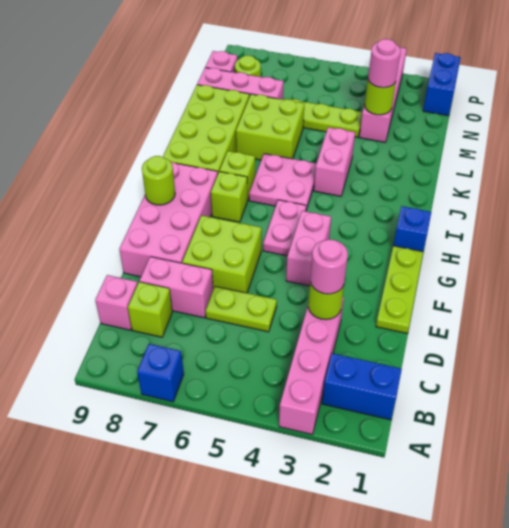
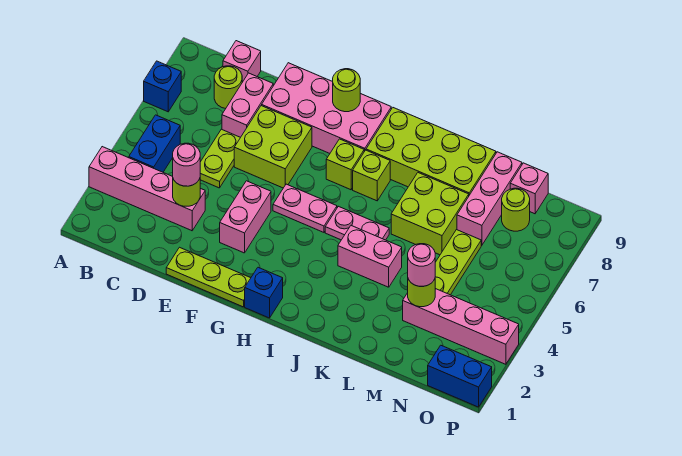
blue brick B1:B2 level 1 -> blue brick B4:B5 level 1
lime brick C8 level 1 -> lime round brick C8 level 1
pink brick F4:G4 level 1 -> pink brick F3:F4 level 1
pink plate I5:J6 level 1 -> pink plate I5:J5 level 1

